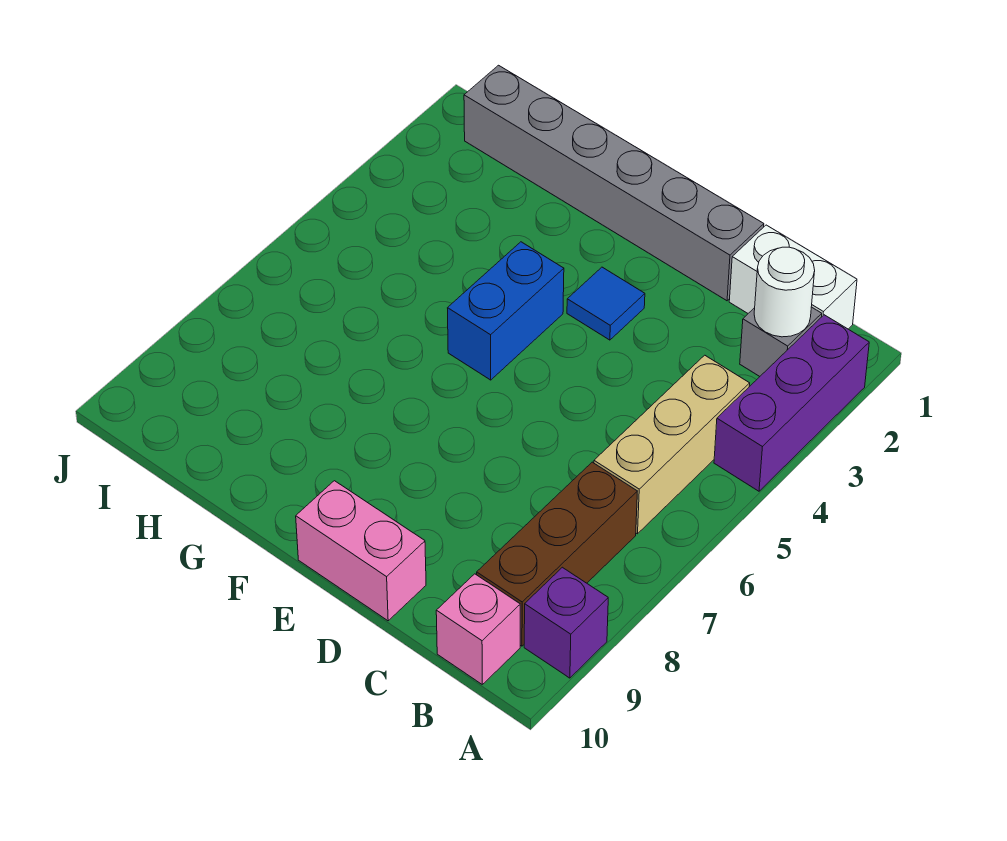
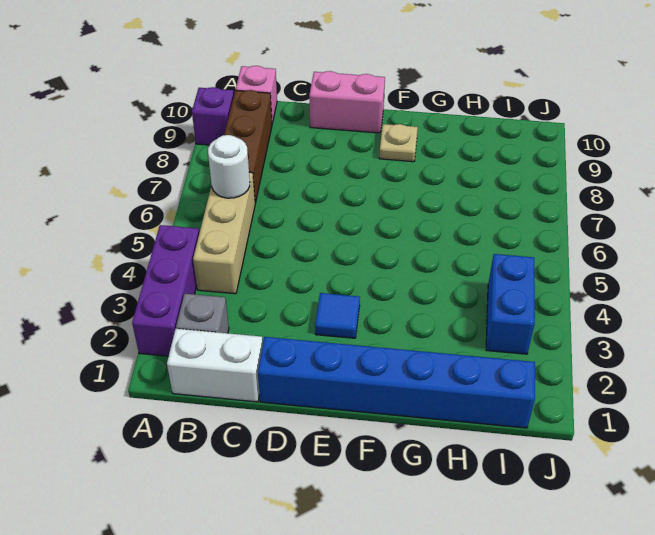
white round brick B2 level 2 -> white round brick B6 level 2
grey brick D1:I1 level 1 -> blue brick D1:I1 level 1
blue brick F4:F5 level 1 -> blue brick I3:I4 level 1
none -> tan plate F9 level 1

